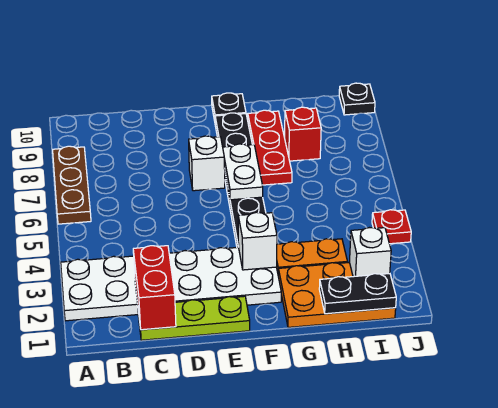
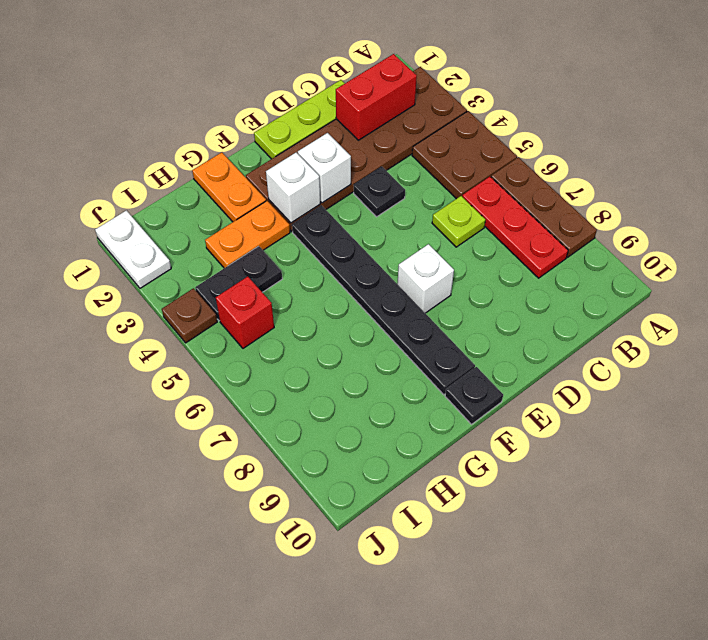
white plate A2:F3 level 1 -> brown plate A2:F3 level 1
none -> brown plate A4:B5 level 1
red brick C1:C2 level 2 -> red brick B2:C2 level 2
none -> lime plate C6 level 1
white plate F6:F7 level 2 -> white plate J1:J2 level 1
orange plate G1:I2 level 1 -> orange plate G1:G2 level 1
red plate G7:G9 level 1 -> red plate B6:B8 level 1
black plate H1:I1 level 2 -> black plate H4:I4 level 1
red brick H8 level 1 -> red brick I5 level 1
white brick I2 level 2 -> white brick E3 level 2
red plate J4 level 1 -> brown plate J4 level 1
black plate J10 level 1 -> black plate D4 level 1

